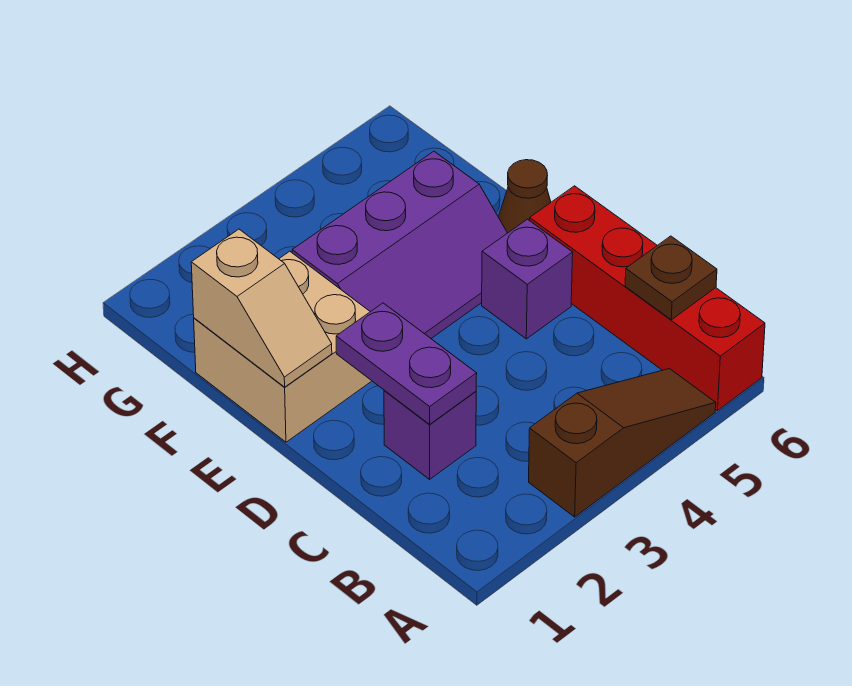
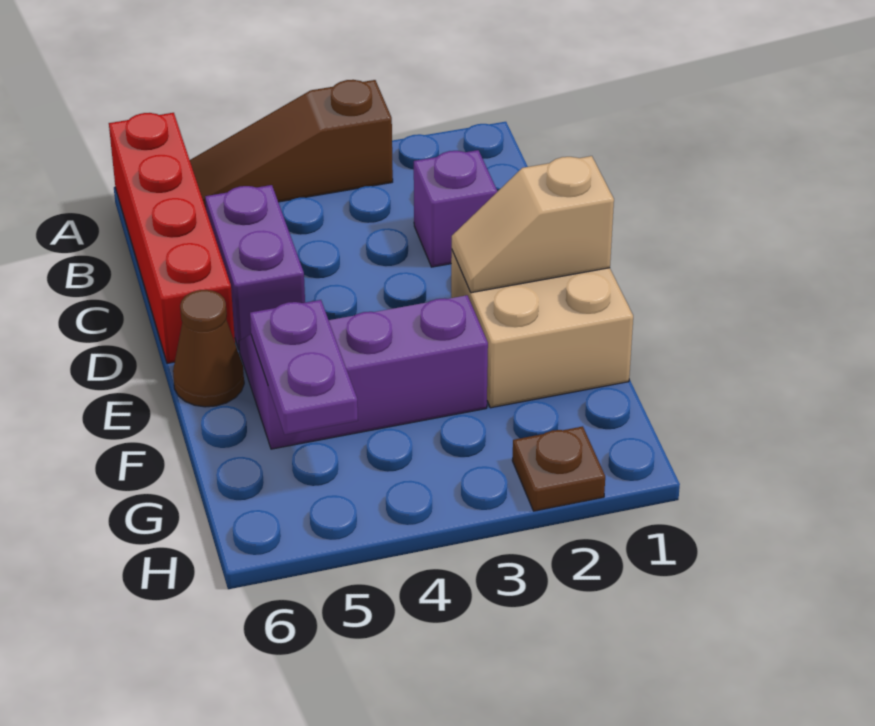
brown plate B6 level 2 -> brown plate H2 level 1
purple plate C2:D2 level 2 -> purple plate F5:G5 level 2
purple brick D5 level 1 -> purple brick C5:D5 level 1
tan slope E1:F1 level 2 top F -> tan slope E1:E2 level 2 top 1

